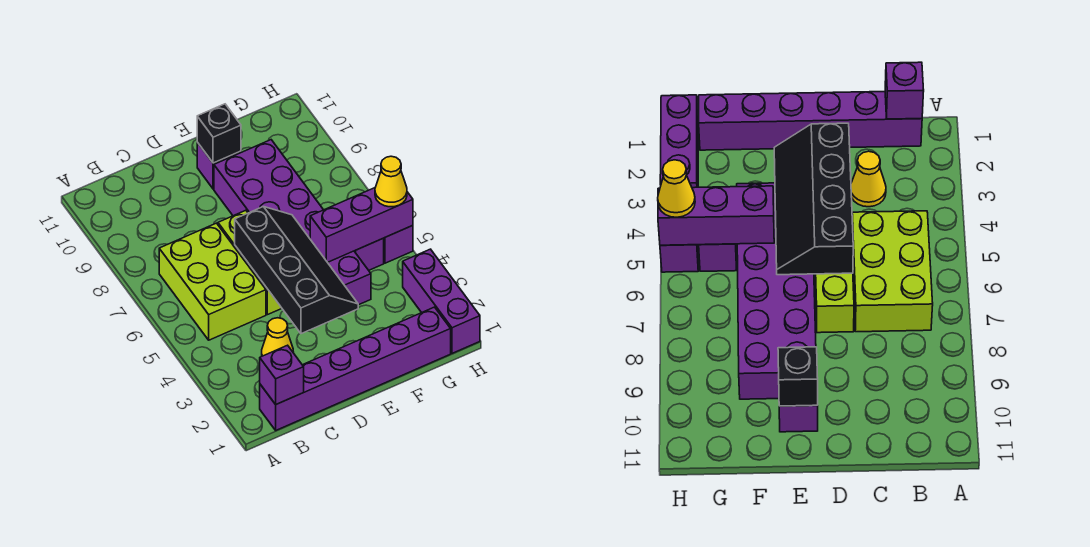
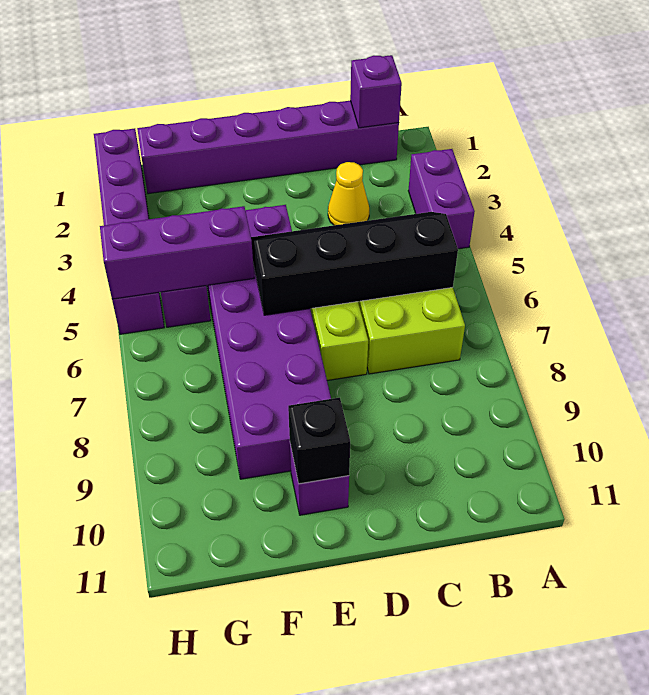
none -> purple brick A3:A4 level 1
black slope D3:E6 level 2 top D -> black slope B5:E6 level 2 top 6
yellow cone H5 level 3 -> none

